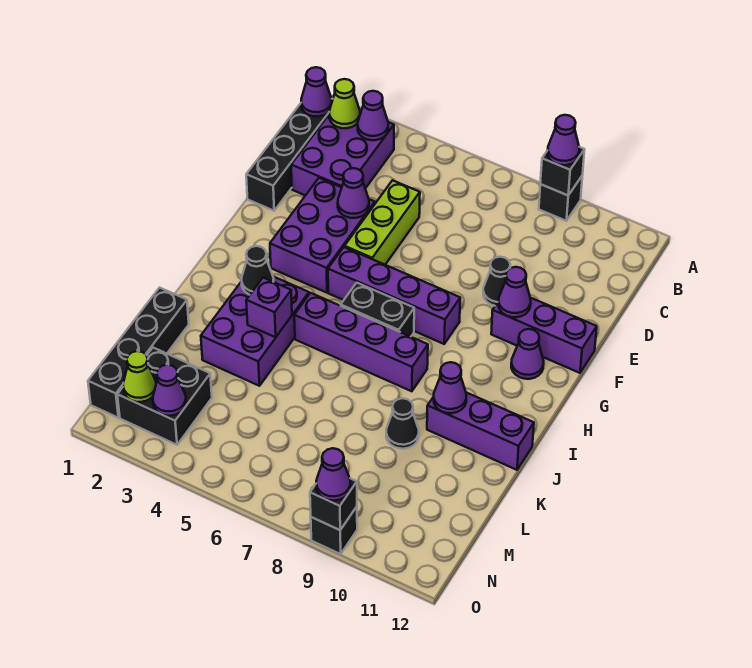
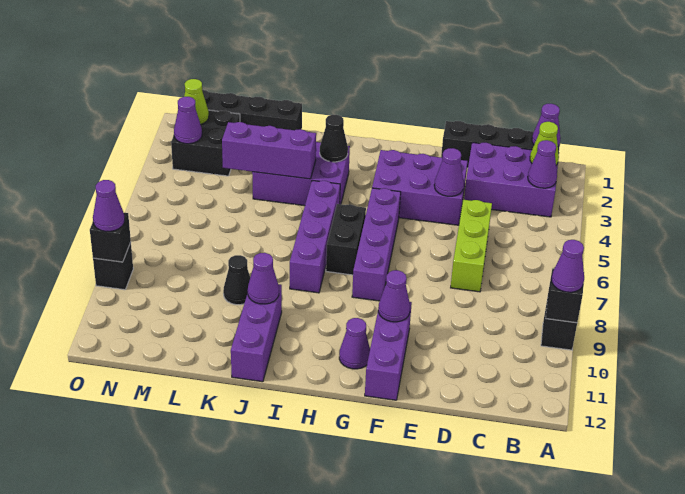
lime brick D5:F5 level 1 -> lime brick D5:D7 level 1
black cone E9 level 1 -> none
purple brick J4 level 2 -> purple brick J4:L4 level 2

